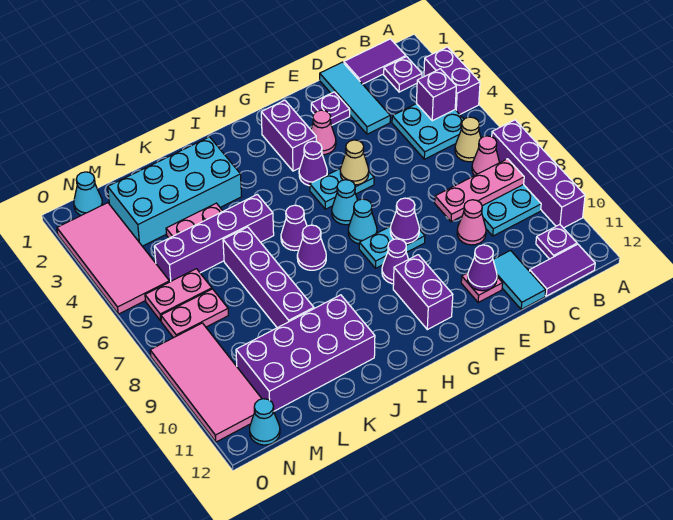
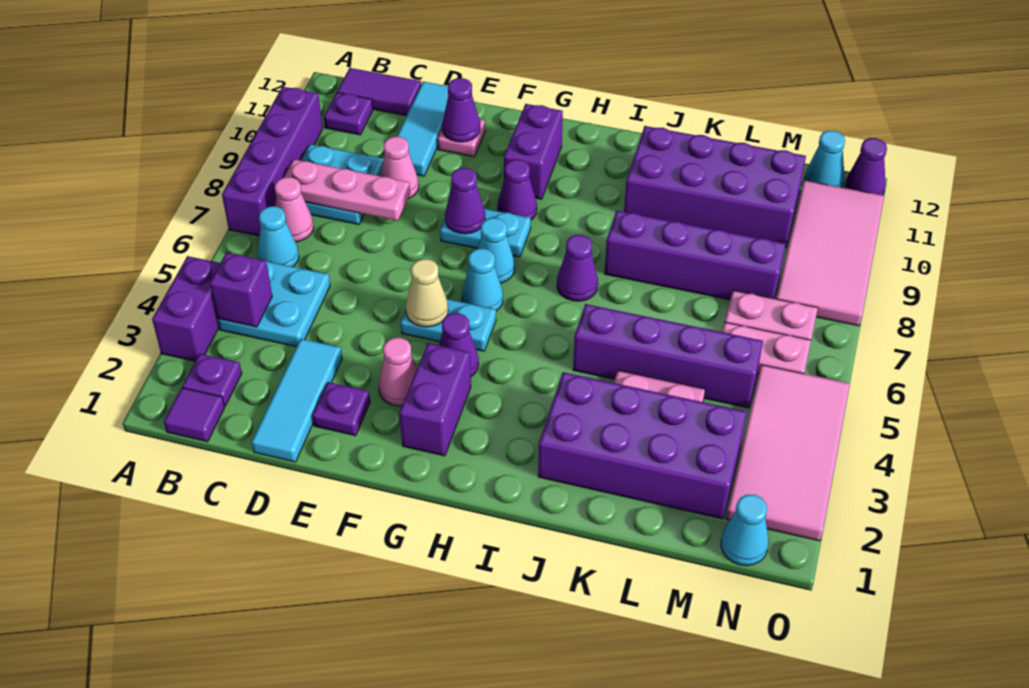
purple tile B1:C1 level 1 -> purple tile B1 level 1
tan cone B6 level 1 -> cyan cone B6 level 1
cyan tile D11:D12 level 1 -> cyan tile D10:D12 level 1
purple cone I6 level 1 -> purple cone O12 level 1
cyan brick J2:M3 level 1 -> purple brick J2:M3 level 1
purple brick K6:K9 level 1 -> purple brick J8:M8 level 1

